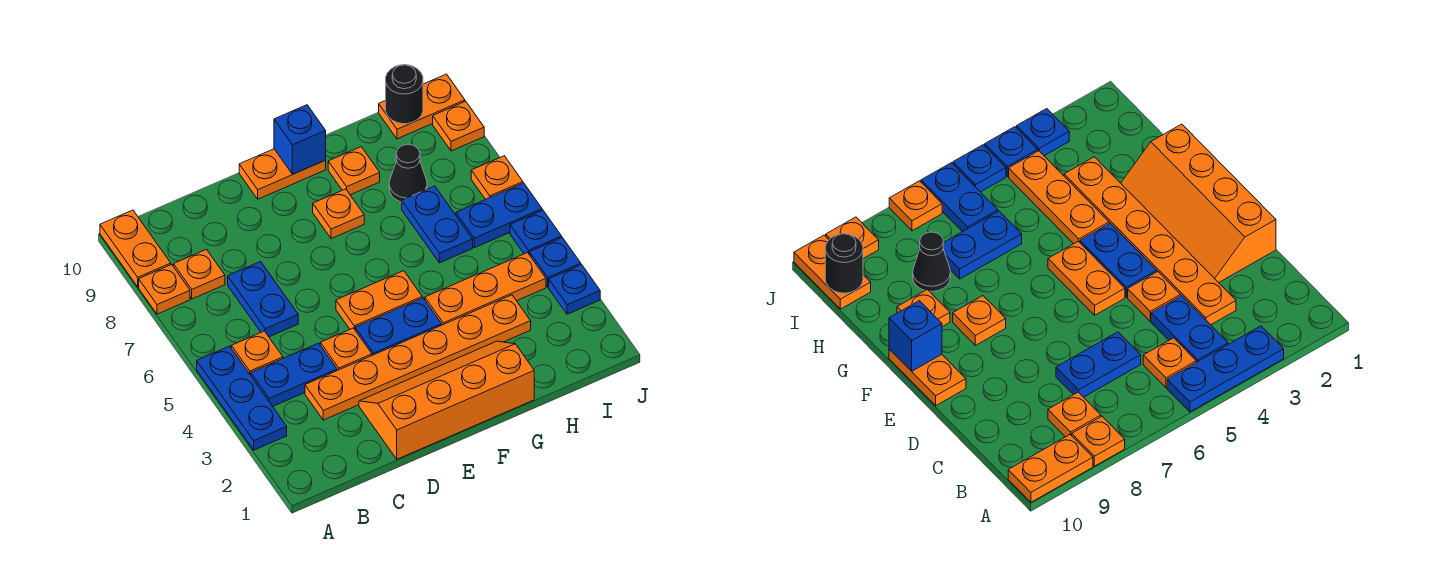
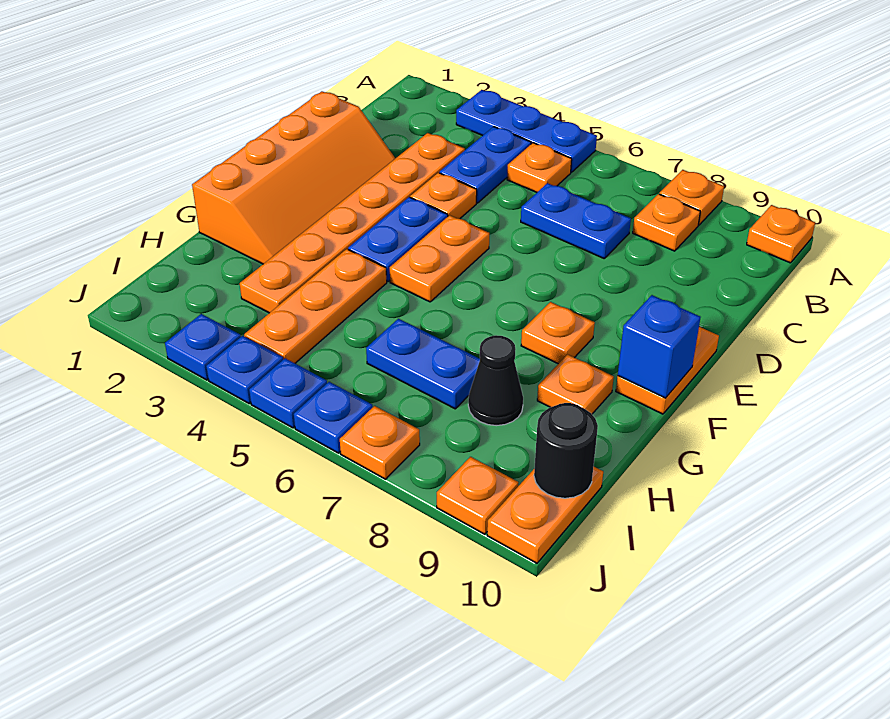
orange plate A9:A10 level 1 -> orange plate A10 level 1
blue plate I6:J6 level 1 -> blue plate J6 level 1

